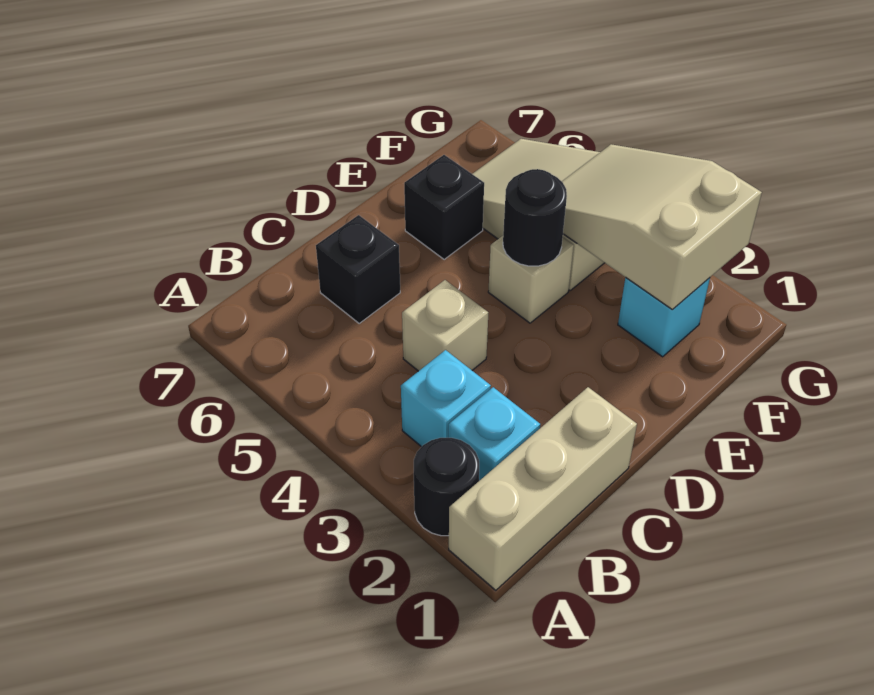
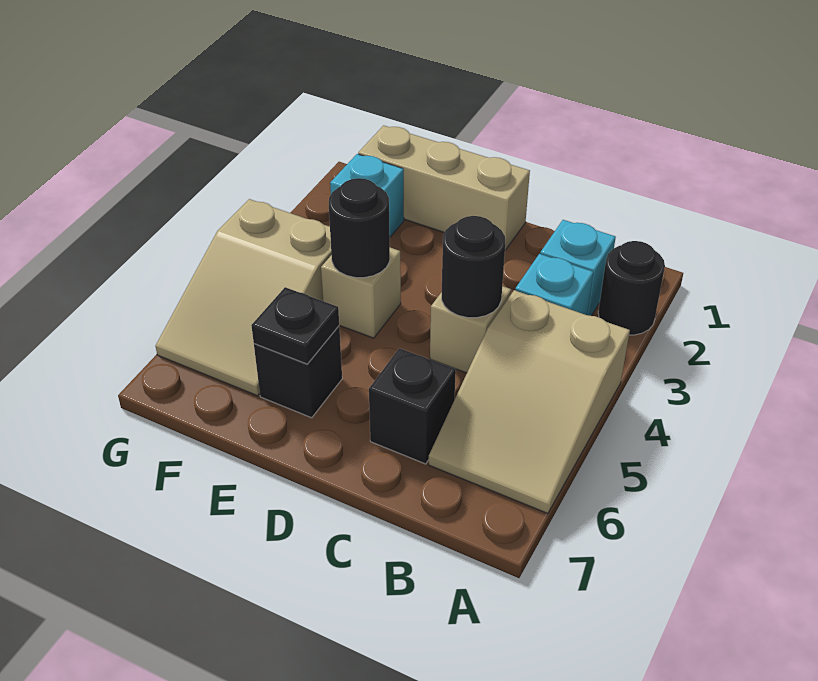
tan brick A1:C1 level 1 -> tan brick D1:F1 level 1
none -> black round brick C4 level 2
none -> black plate E6 level 2
tan slope F2:G4 level 2 top 2 -> tan slope A4:B6 level 1 top 4

